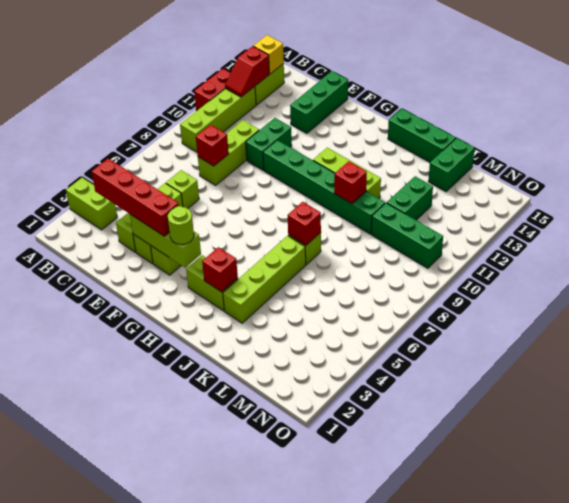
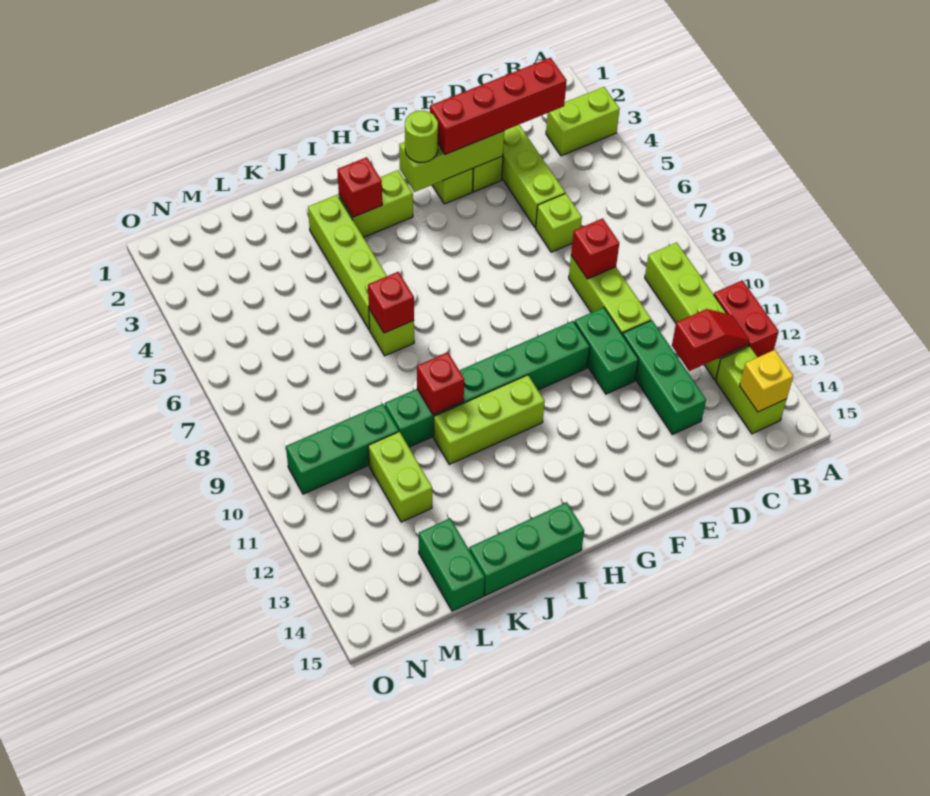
red slope B12:B13 level 2 top 13 -> red slope B12:C12 level 2 top C
green brick E13:E15 level 1 -> green brick D11:D13 level 1
green brick L11:L12 level 1 -> lime brick L11:L12 level 1

